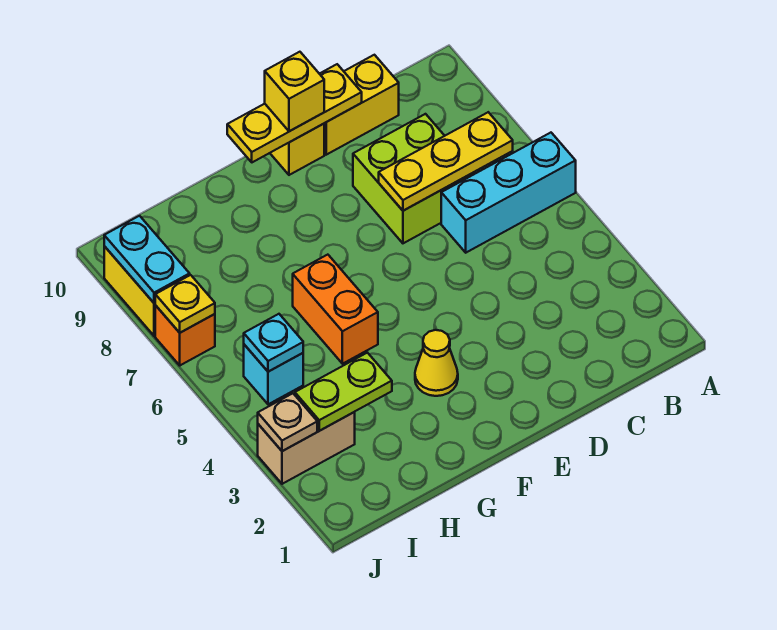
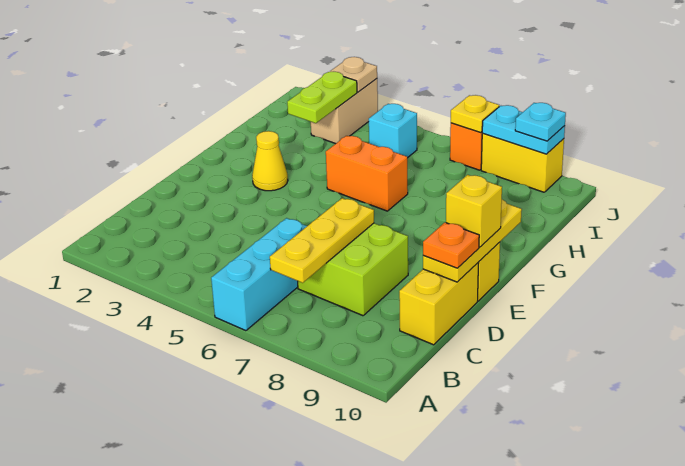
none -> orange plate D10 level 3
cyan plate I5 level 2 -> cyan plate J9 level 3

